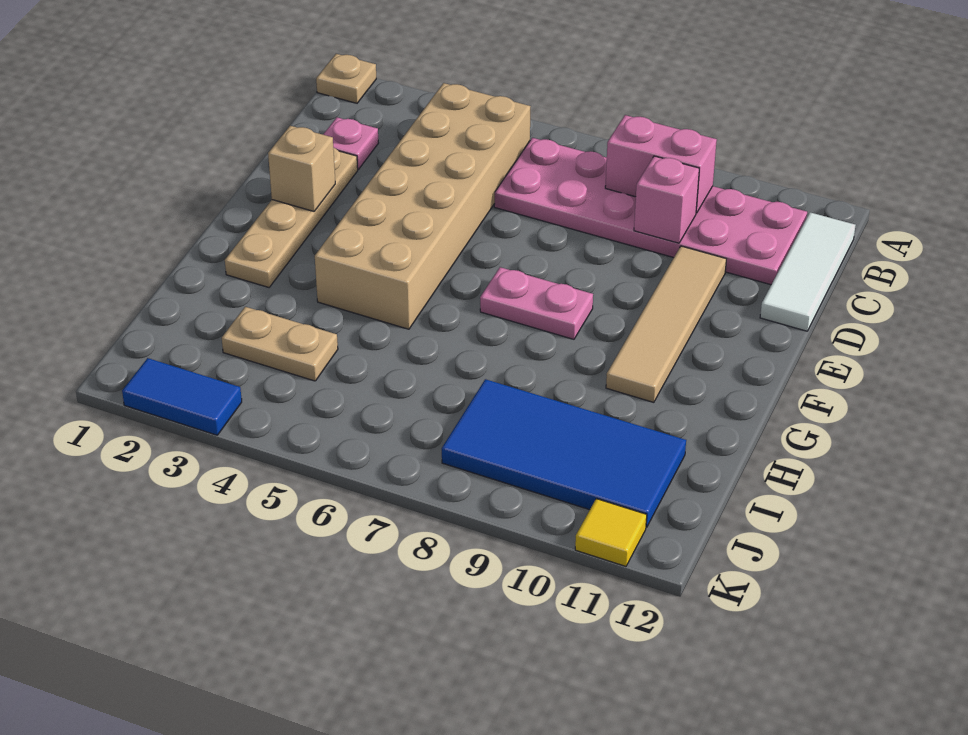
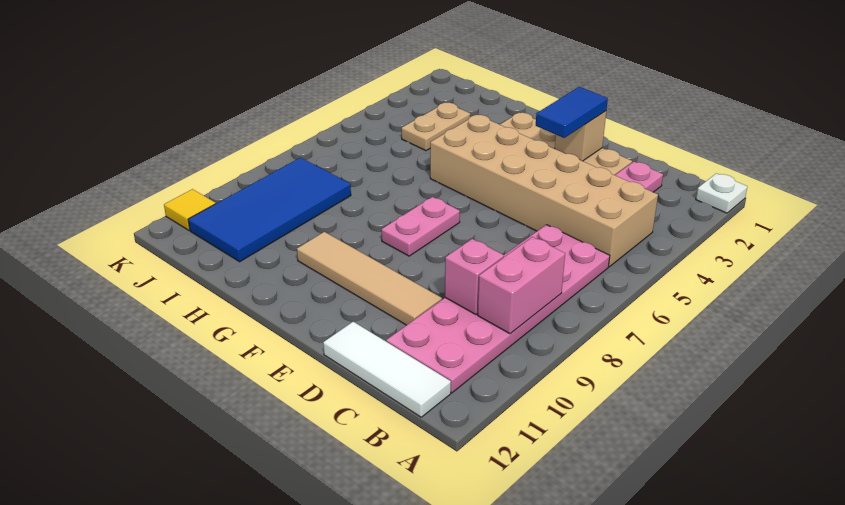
tan plate A1 level 1 -> white plate A1 level 1
blue tile K2:K3 level 1 -> blue tile E2:E3 level 3

